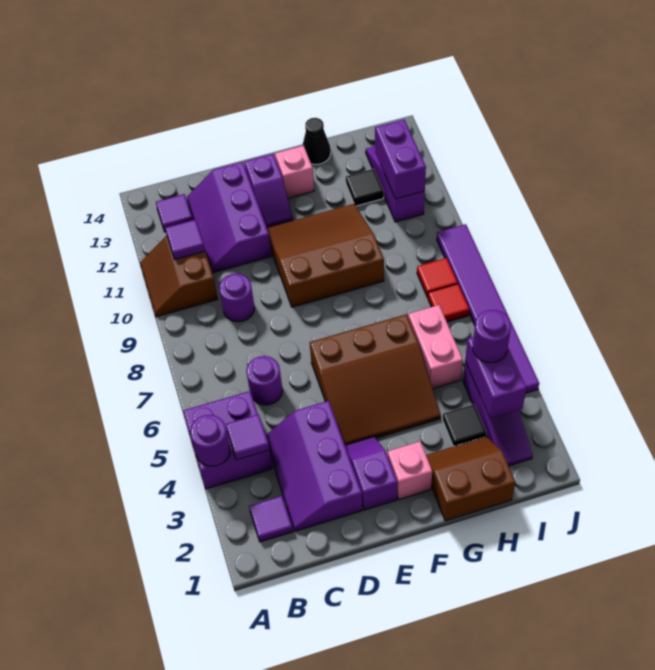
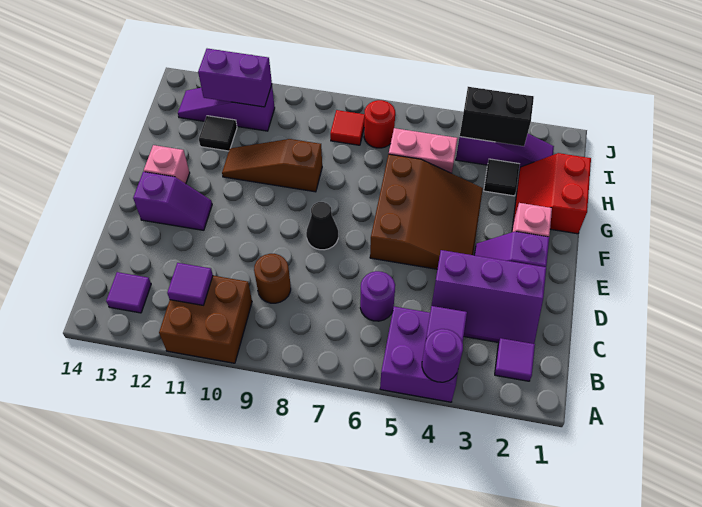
brown slope A10:B11 level 1 top B -> brown brick A10:B11 level 1
purple round brick C9 level 1 -> brown round brick C9 level 1
purple slope C11:D13 level 1 top D -> none
brown slope E9:G11 level 1 top 9 -> brown slope G9:G11 level 1 top 9
brown slope G1:H2 level 1 top 1 -> red slope G1:H2 level 1 top 1
black cone G14 level 1 -> black cone E8 level 1
purple brick I3:I4 level 2 -> black brick I3:I4 level 2
purple round brick I4 level 3 -> none
red tile I7 level 1 -> red round brick I7 level 1
purple tile J4:J9 level 1 -> none

